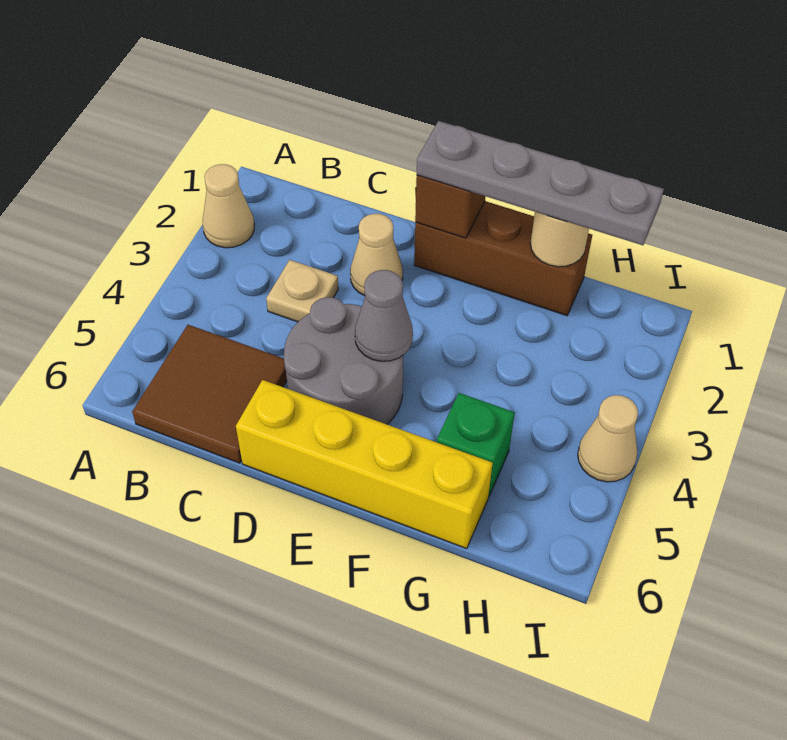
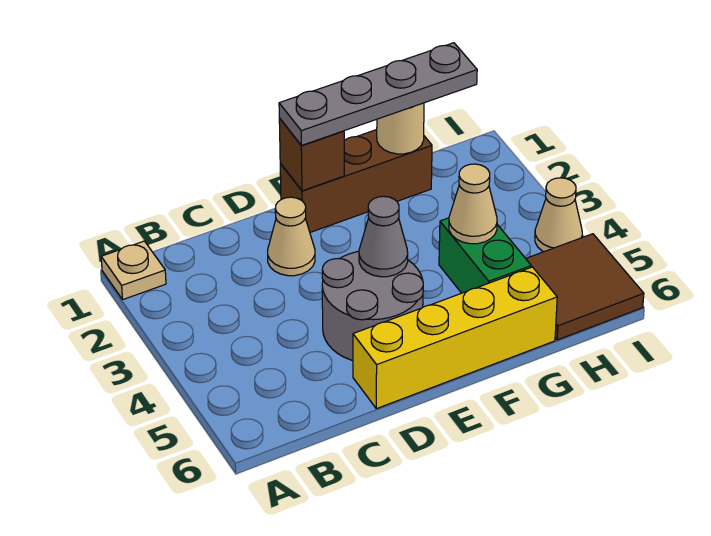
tan cone A2 level 1 -> tan cone G4 level 2
brown tile B5:C6 level 1 -> brown tile H5:I6 level 1
tan plate C3 level 1 -> tan plate A1 level 1
green brick G5 level 1 -> green brick G4:G5 level 1

